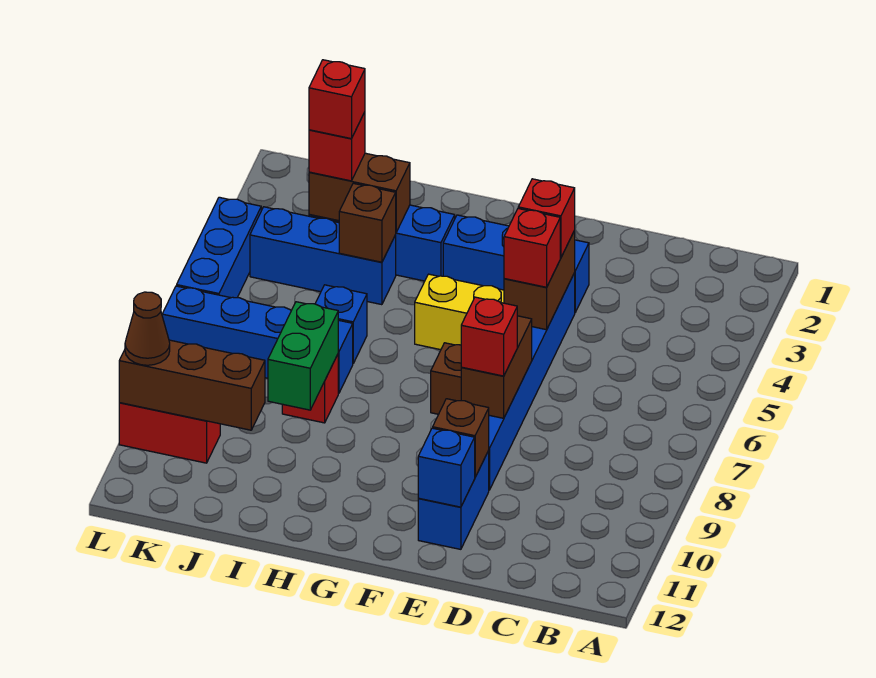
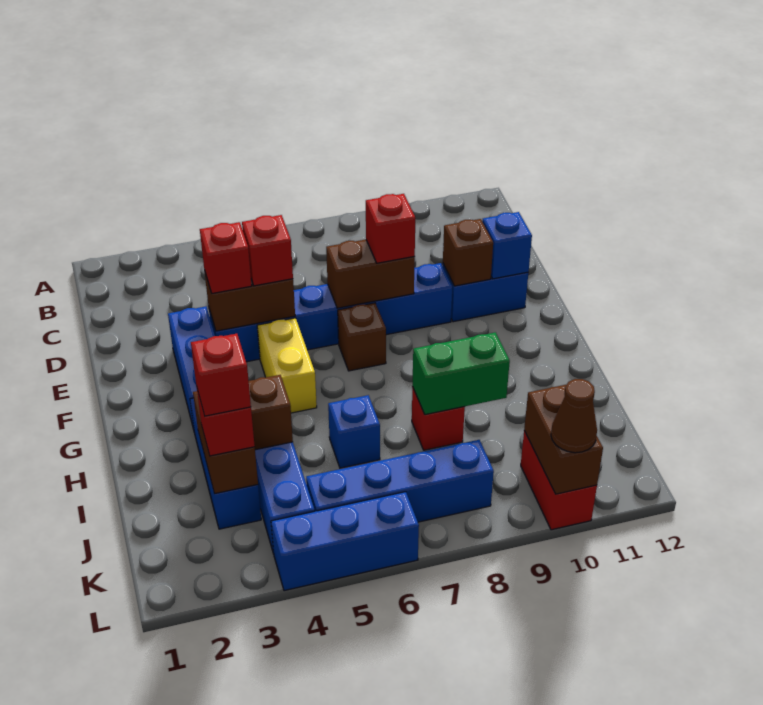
blue brick I7:L7 level 1 -> blue brick K5:K8 level 1
brown brick J10:L10 level 2 -> brown brick K10:L10 level 2

